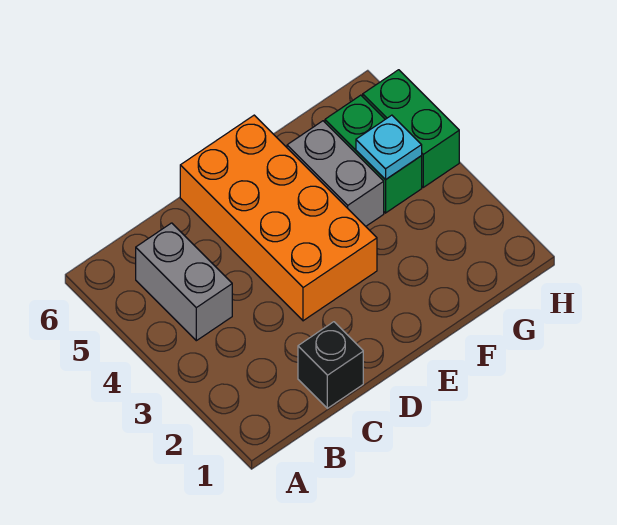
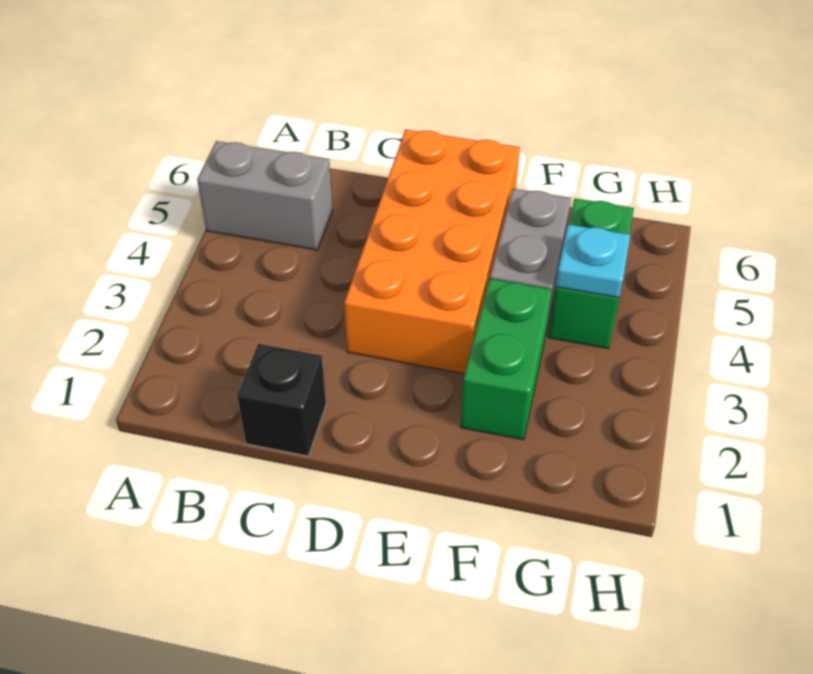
grey brick B4:B5 level 1 -> grey brick A5:B5 level 1
green brick H4:H5 level 1 -> green brick F2:F3 level 1

